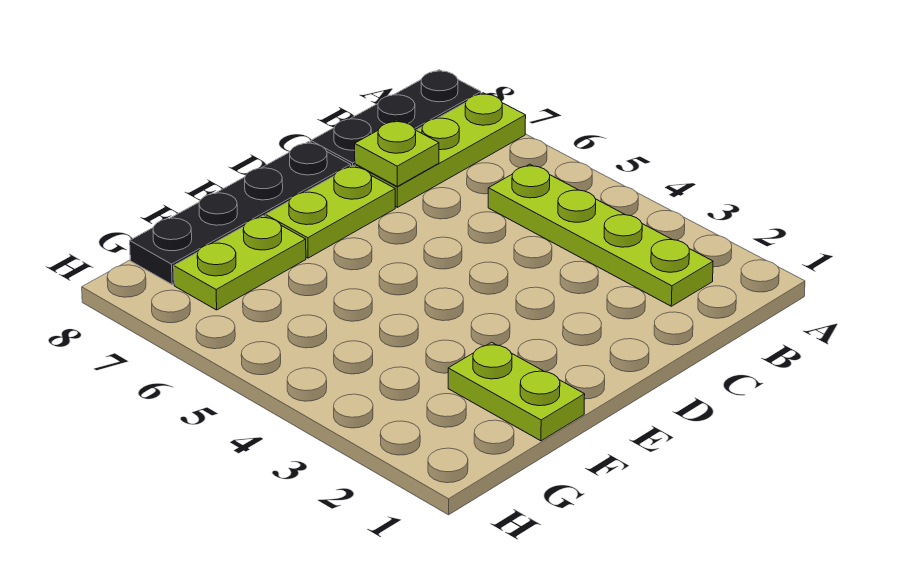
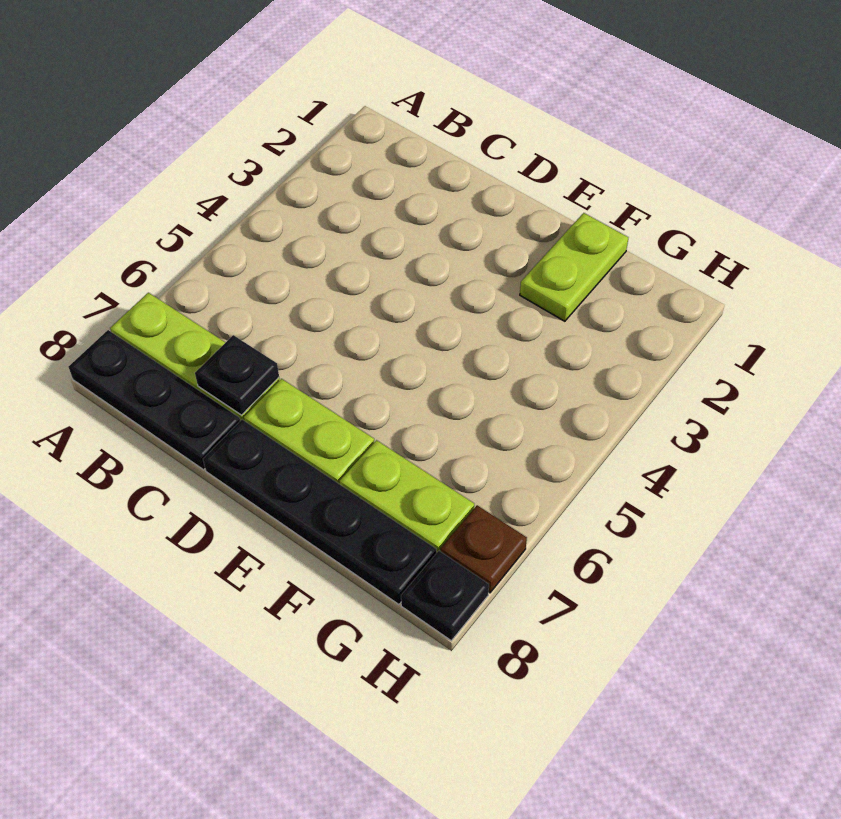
lime plate B2:B5 level 1 -> none
lime plate C7 level 2 -> black plate C7 level 2
none -> brown plate H7 level 1
none -> black plate H8 level 1

